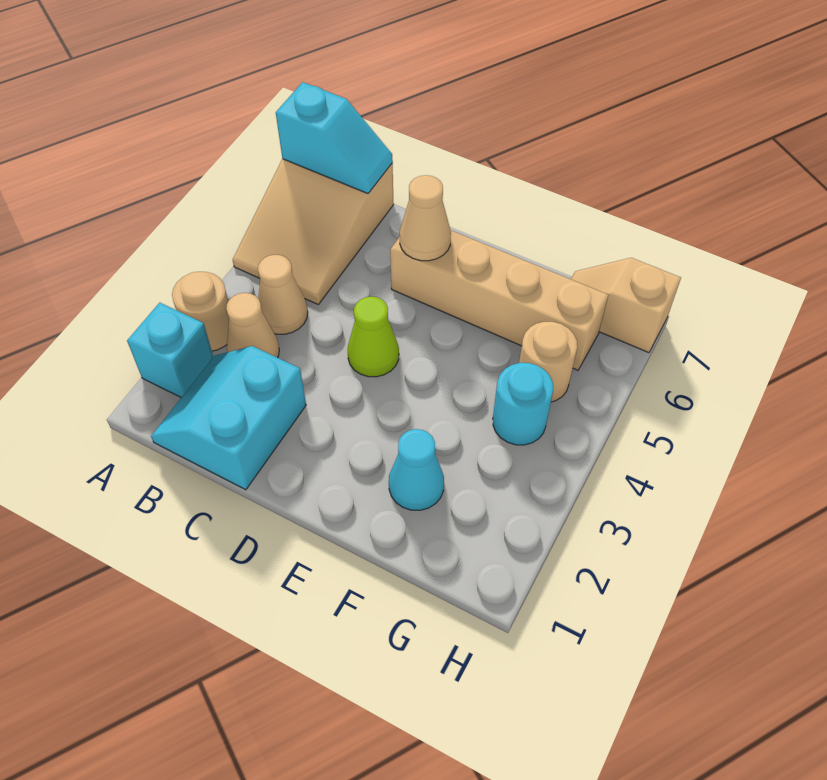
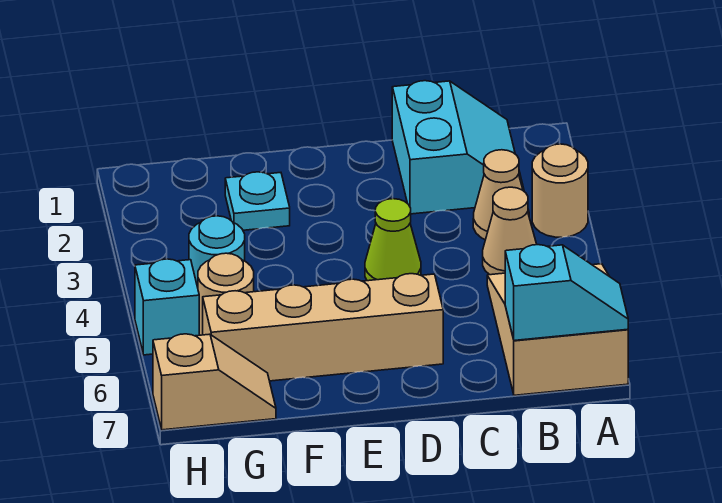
cyan brick A2 level 1 -> cyan brick H5 level 1
cyan slope A7:B7 level 2 top A -> cyan slope A7:B7 level 2 top B
tan cone D6 level 2 -> none
cyan cone F2 level 1 -> cyan plate F2 level 1

